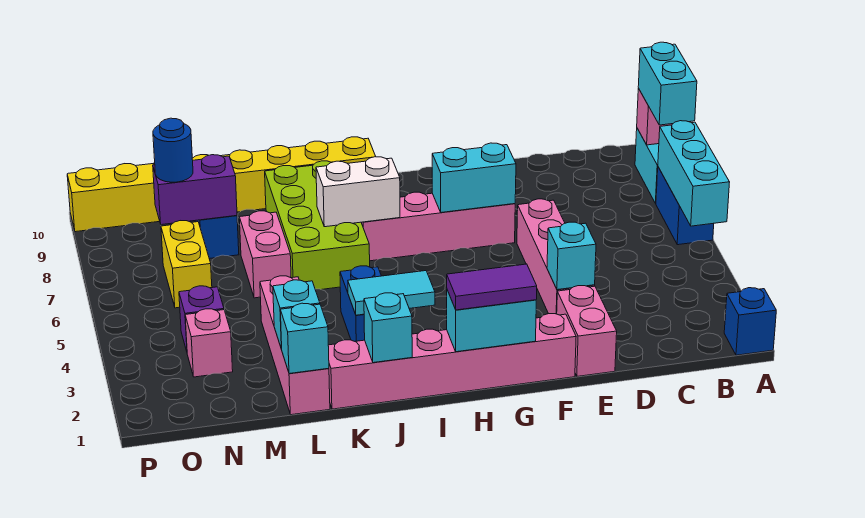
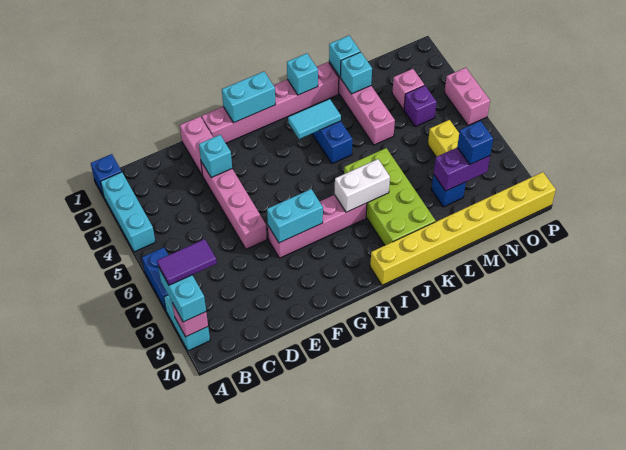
cyan brick A5:A7 level 2 -> cyan brick A2:A4 level 1
purple tile G1:H1 level 3 -> purple tile A8:B8 level 4
pink brick L6:L7 level 1 -> pink brick P4:P5 level 1
blue round brick N8 level 3 -> blue brick N8 level 3

